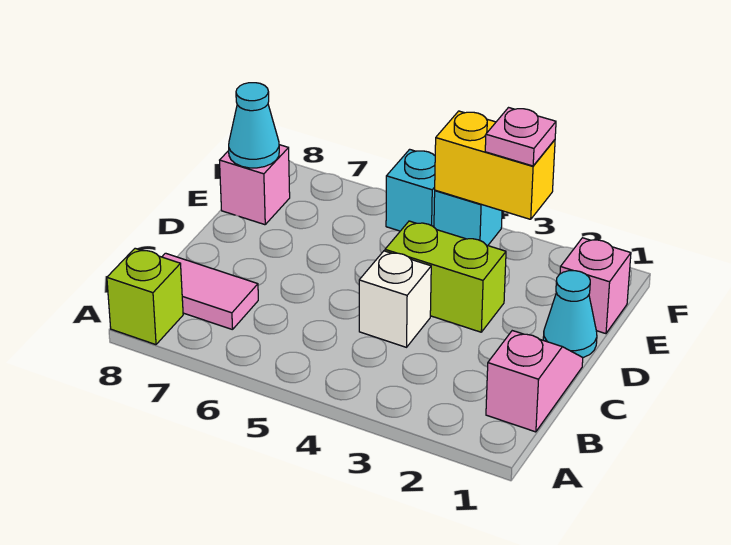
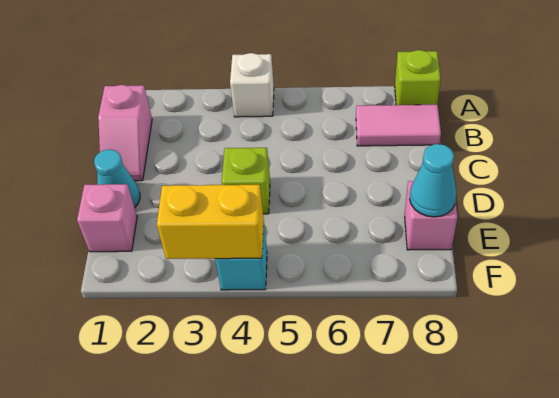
white brick C4 level 1 -> white brick A4 level 1
lime brick D3:D4 level 1 -> lime brick D4 level 1
pink plate F3 level 3 -> none
cyan brick F5 level 1 -> none

